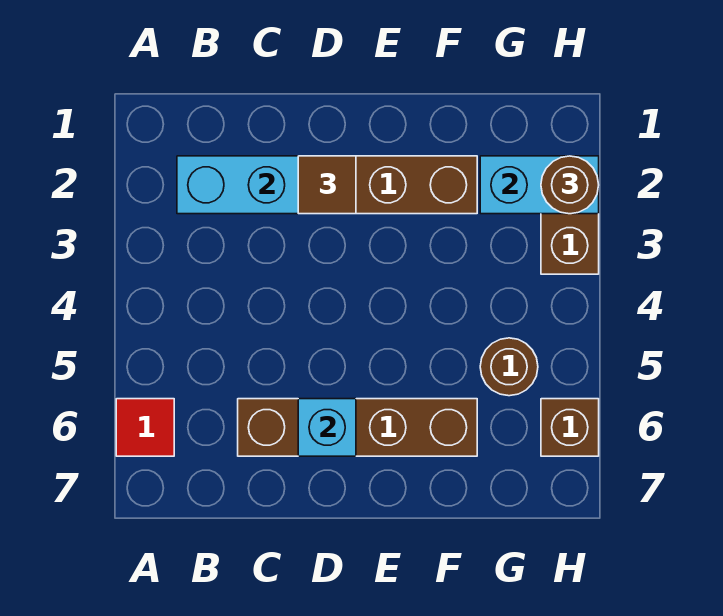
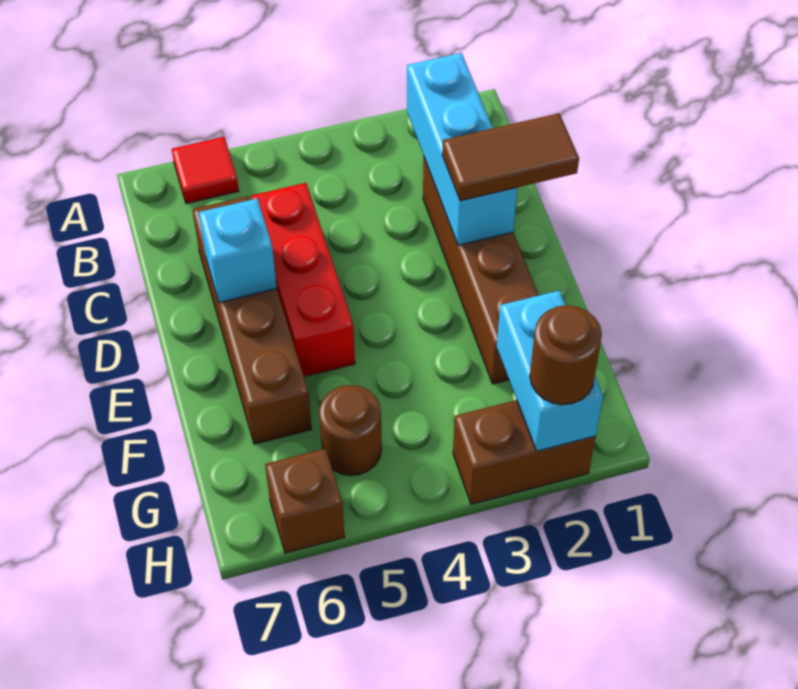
none -> red brick C5:E5 level 1
brown tile D2 level 3 -> brown tile D1:D2 level 3

